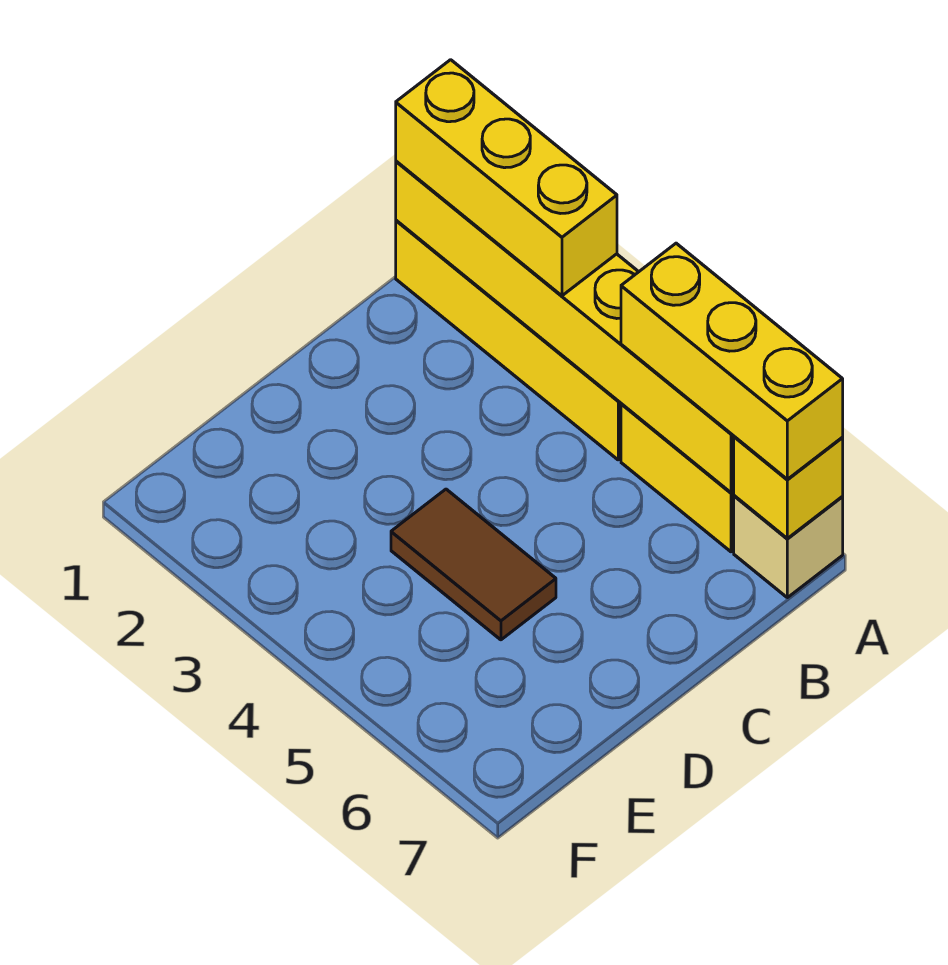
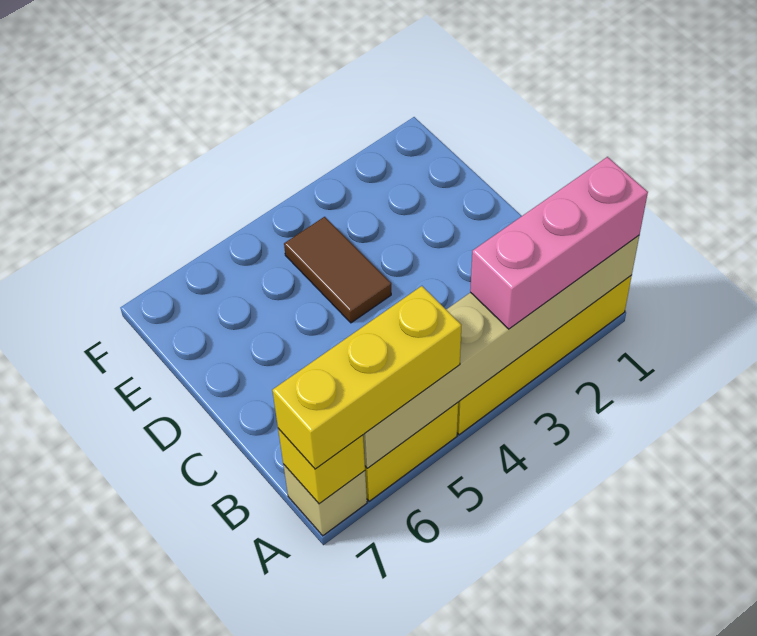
yellow brick A1:A6 level 2 -> tan brick A1:A6 level 2
yellow brick A1:A3 level 3 -> pink brick A1:A3 level 3
brown tile D4:D5 level 1 -> brown tile D4:E4 level 1

